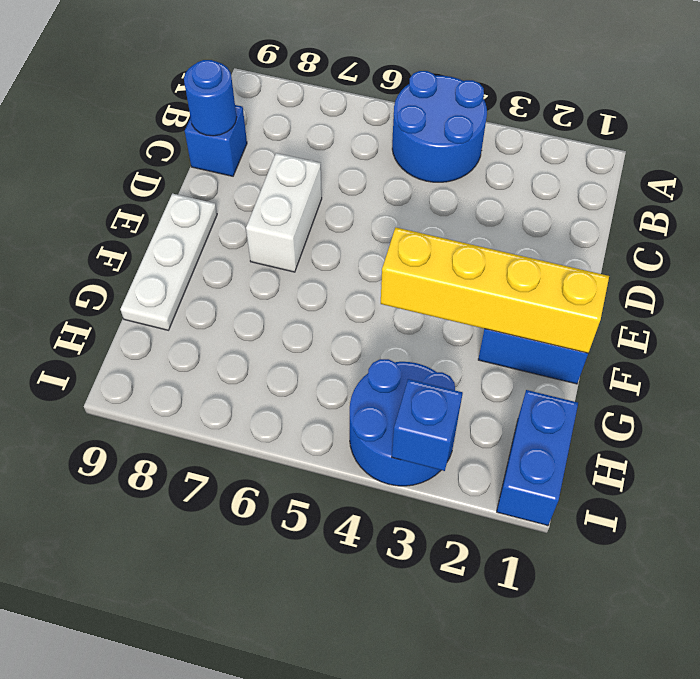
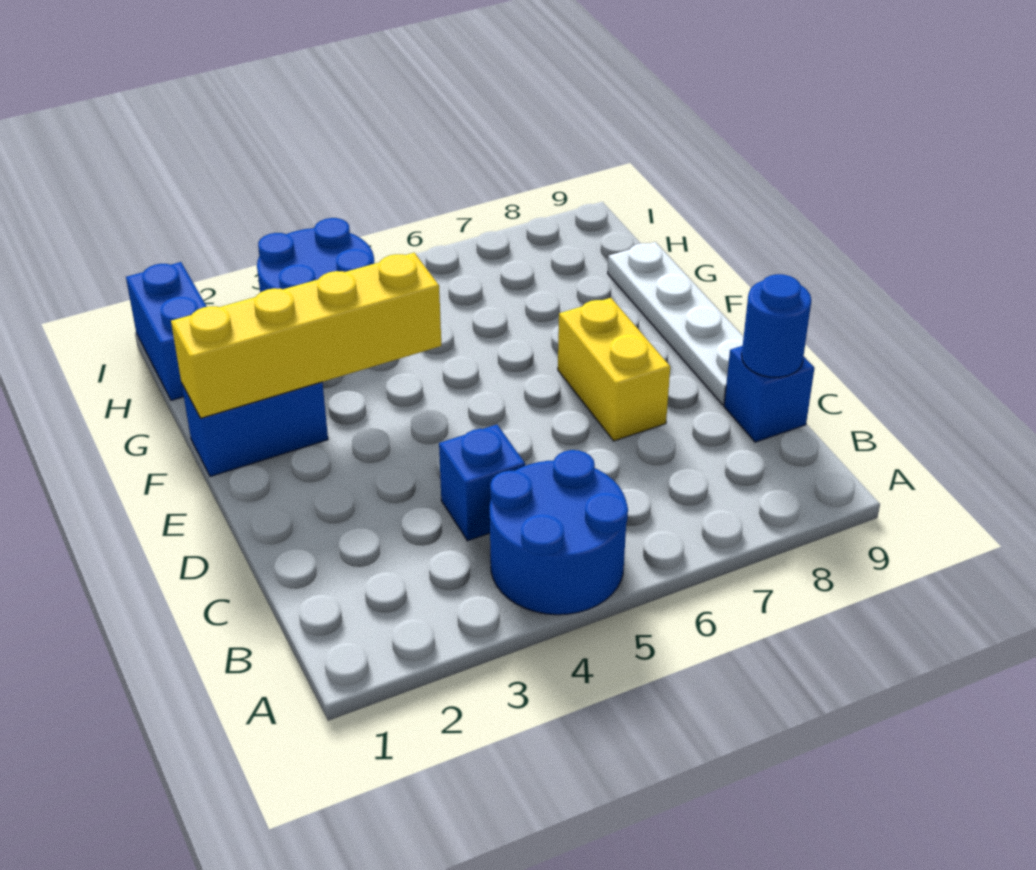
white brick D7:E7 level 1 -> yellow brick D7:E7 level 1
white plate E9:G9 level 1 -> white plate D9:G9 level 1
blue brick I3 level 2 -> blue brick C4 level 1

